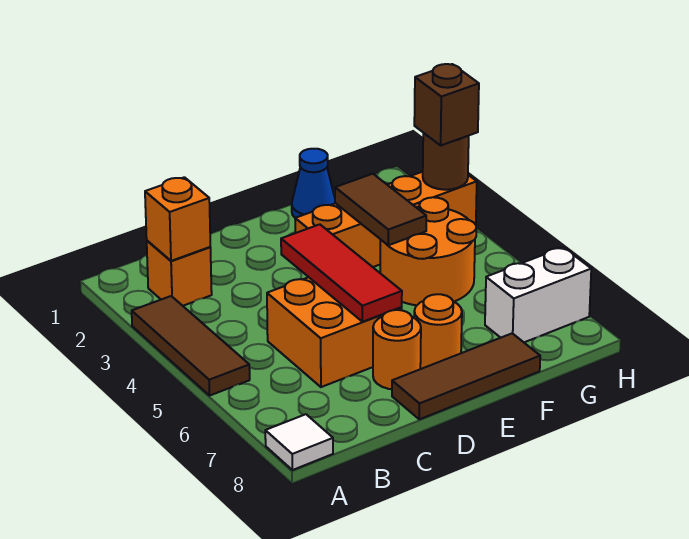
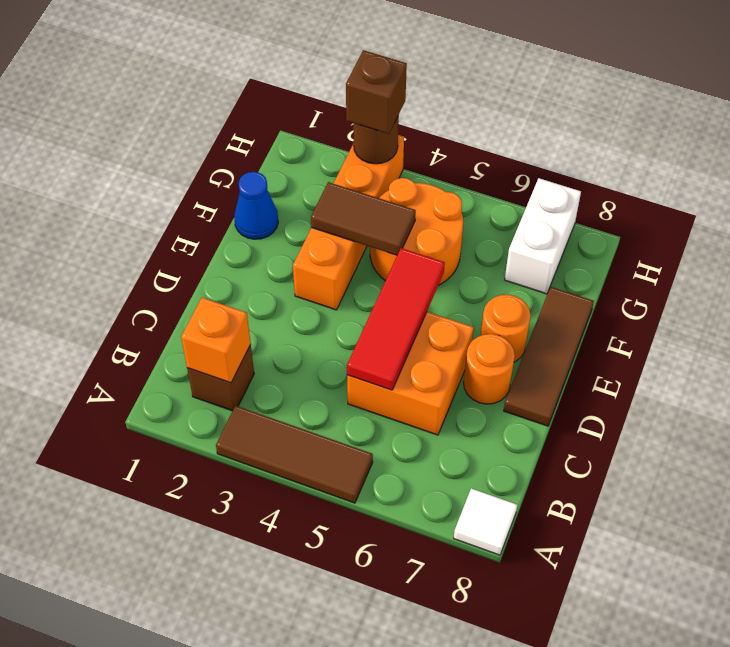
orange brick B2 level 1 -> brown brick B2 level 1
red tile D4:D6 level 2 -> red tile C5:E5 level 2

